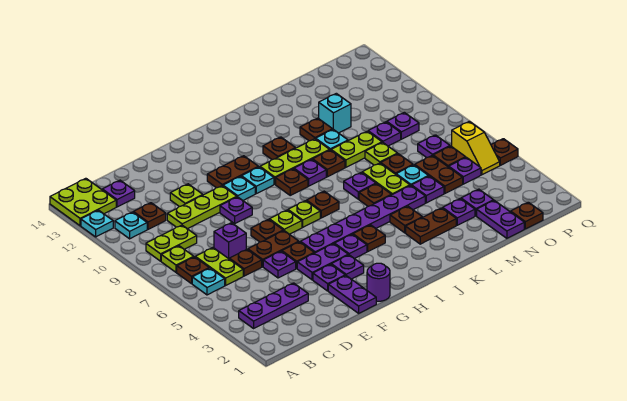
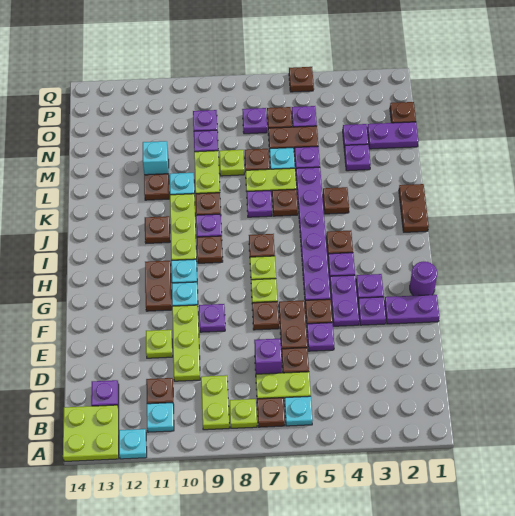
purple plate B3:D3 level 1 -> none
brown plate K3:L3 level 1 -> brown plate J1:K1 level 1
yellow slope P5:P6 level 1 top 6 -> none

